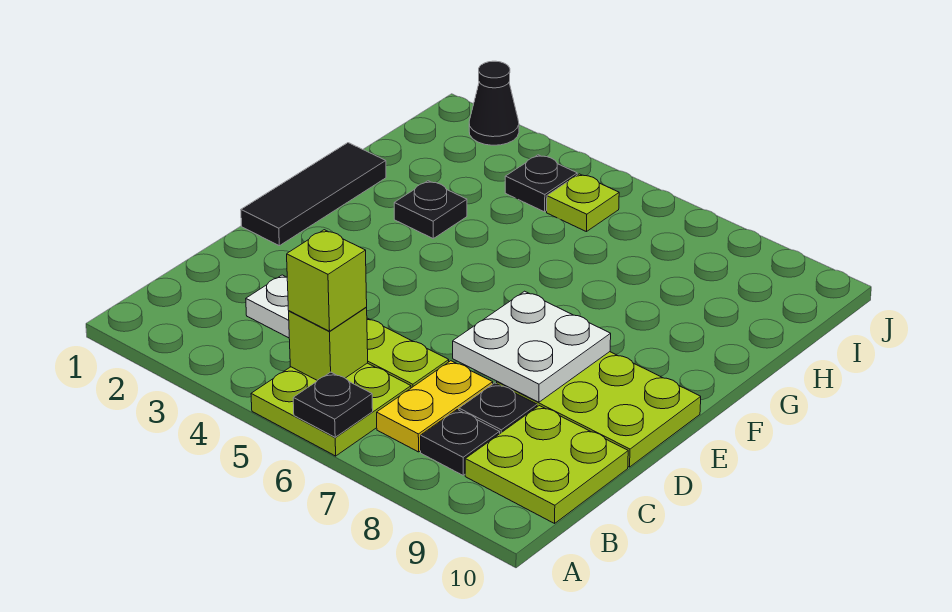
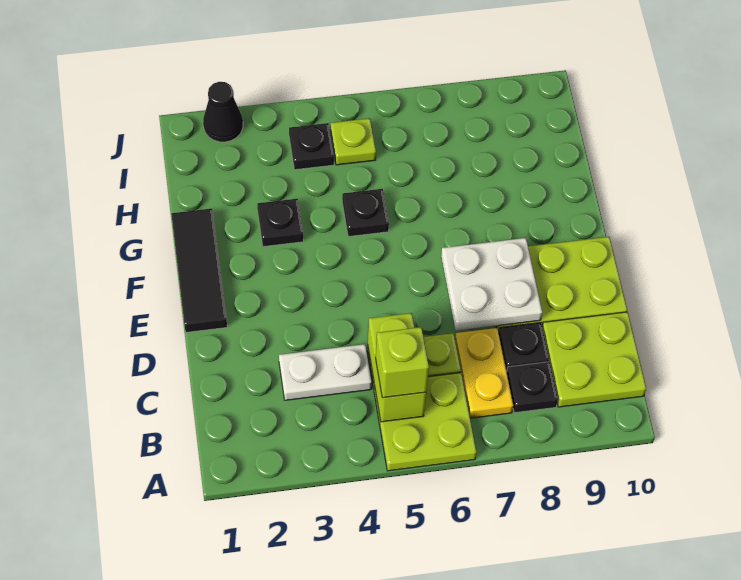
black plate A6 level 2 -> black plate G5 level 1
lime brick B5 level 2 -> lime brick B5:C5 level 2

